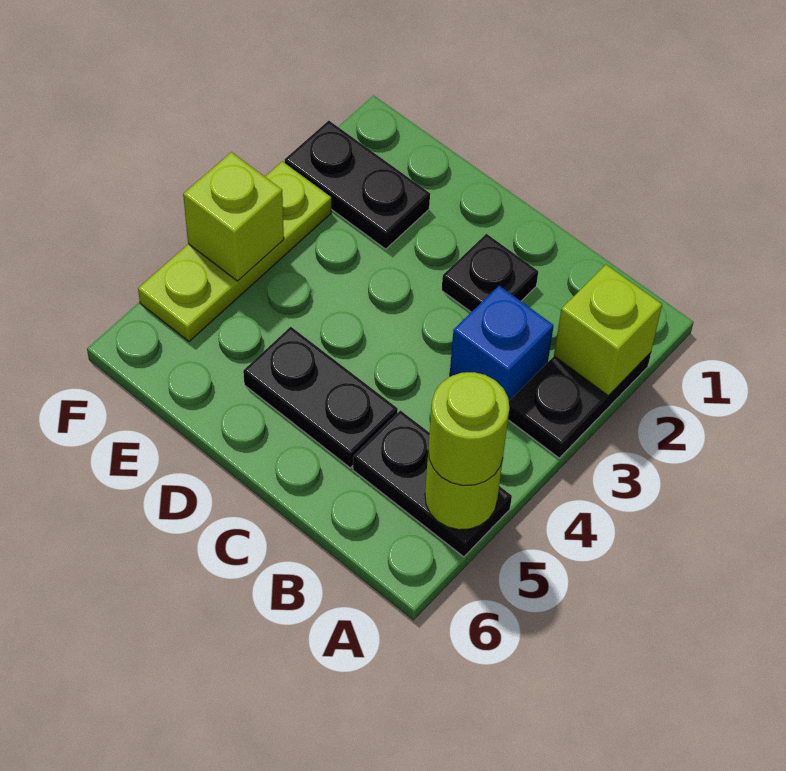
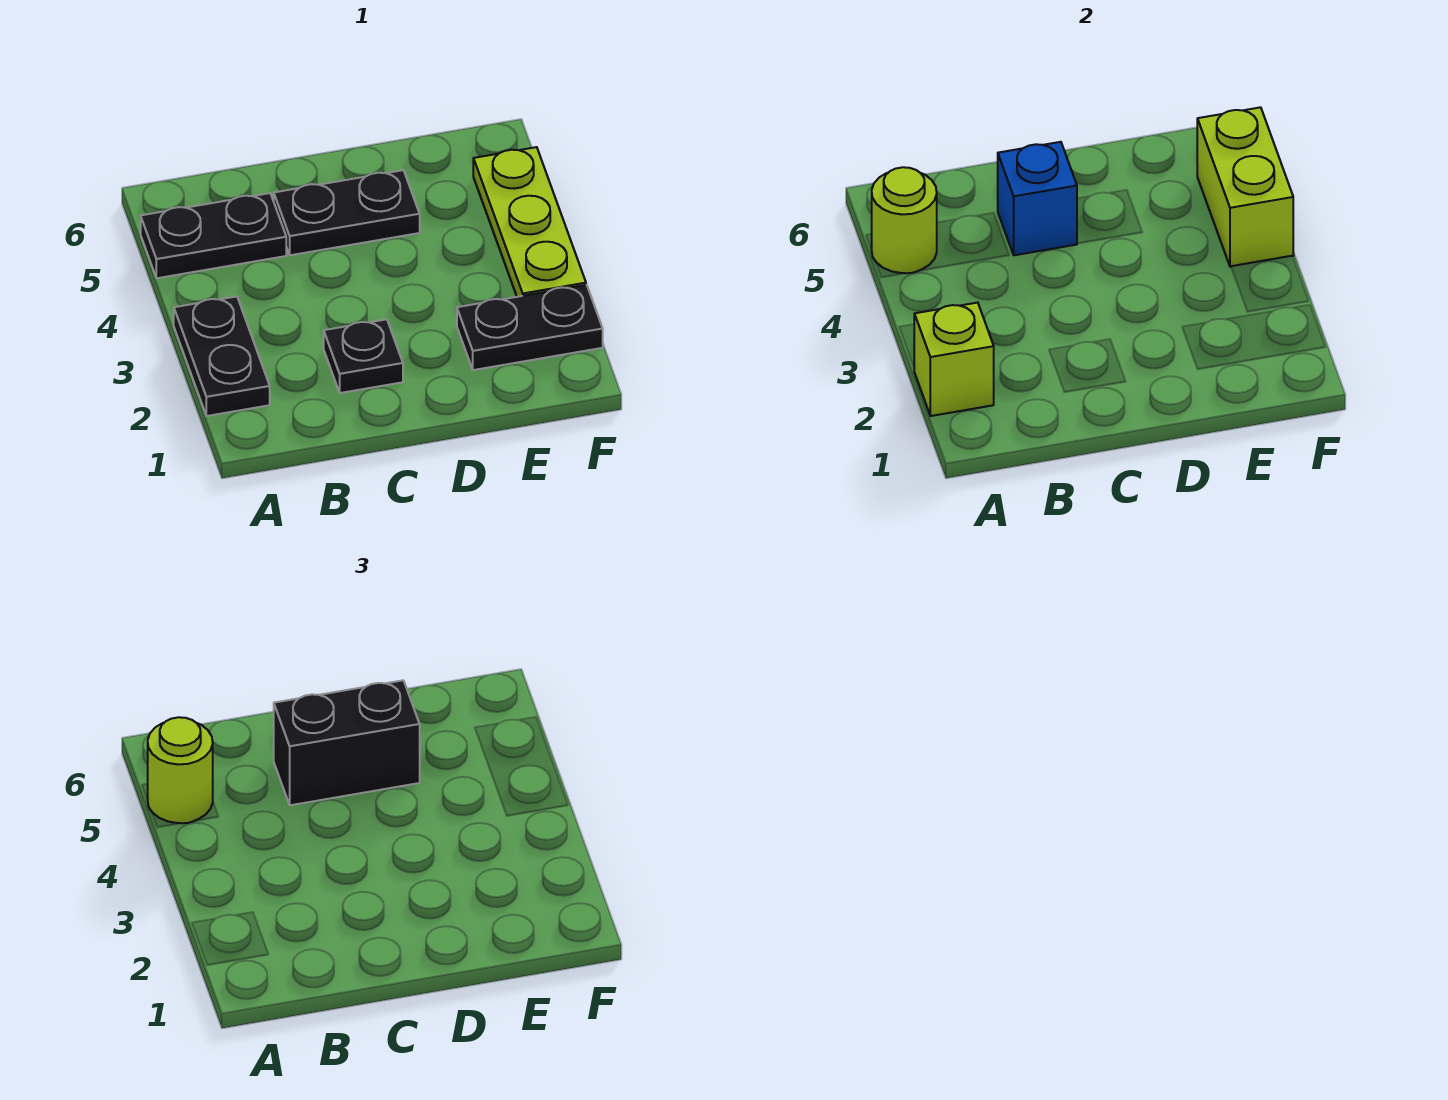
blue brick B3 level 1 -> blue brick C5 level 2
none -> black brick C5:D5 level 3
lime brick F4 level 2 -> lime brick F4:F5 level 2

